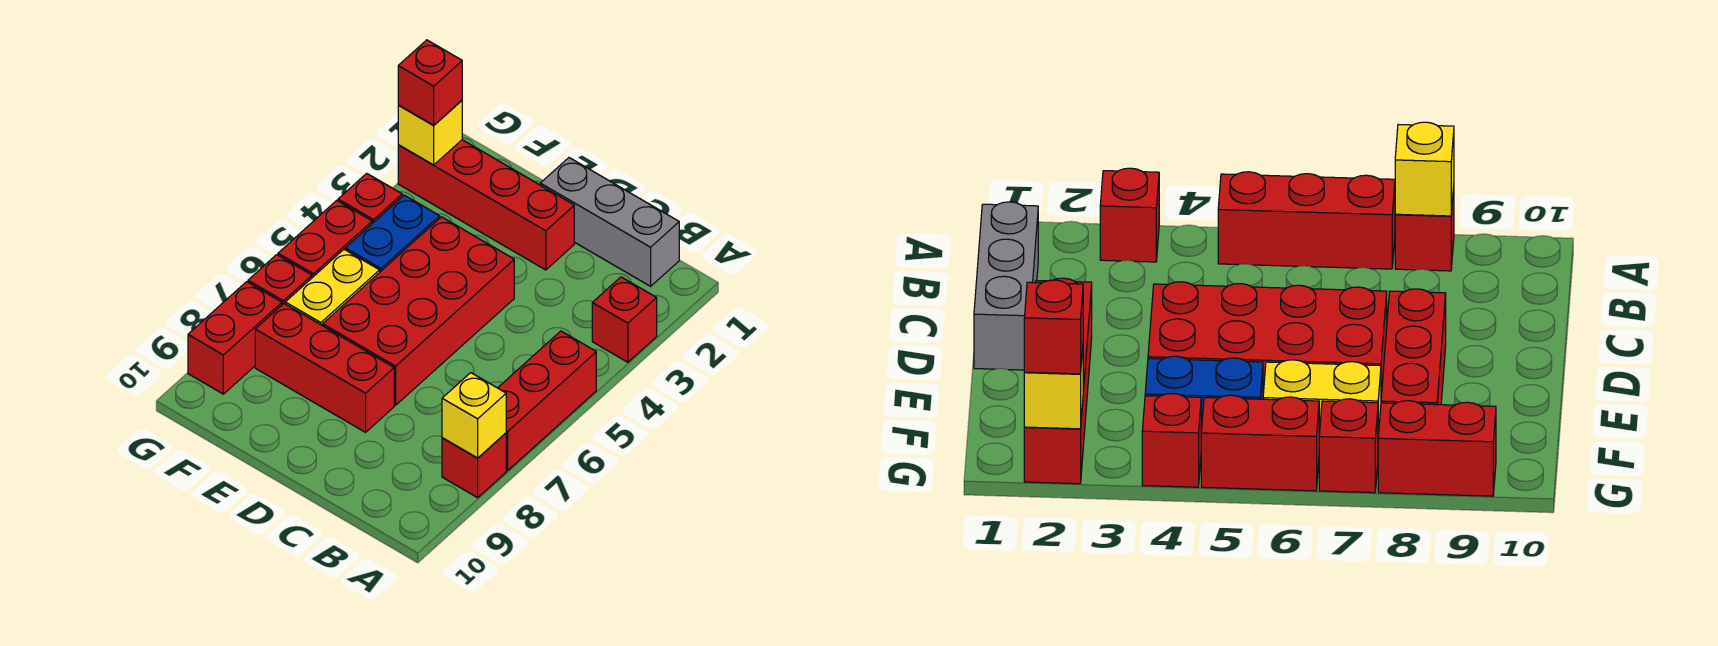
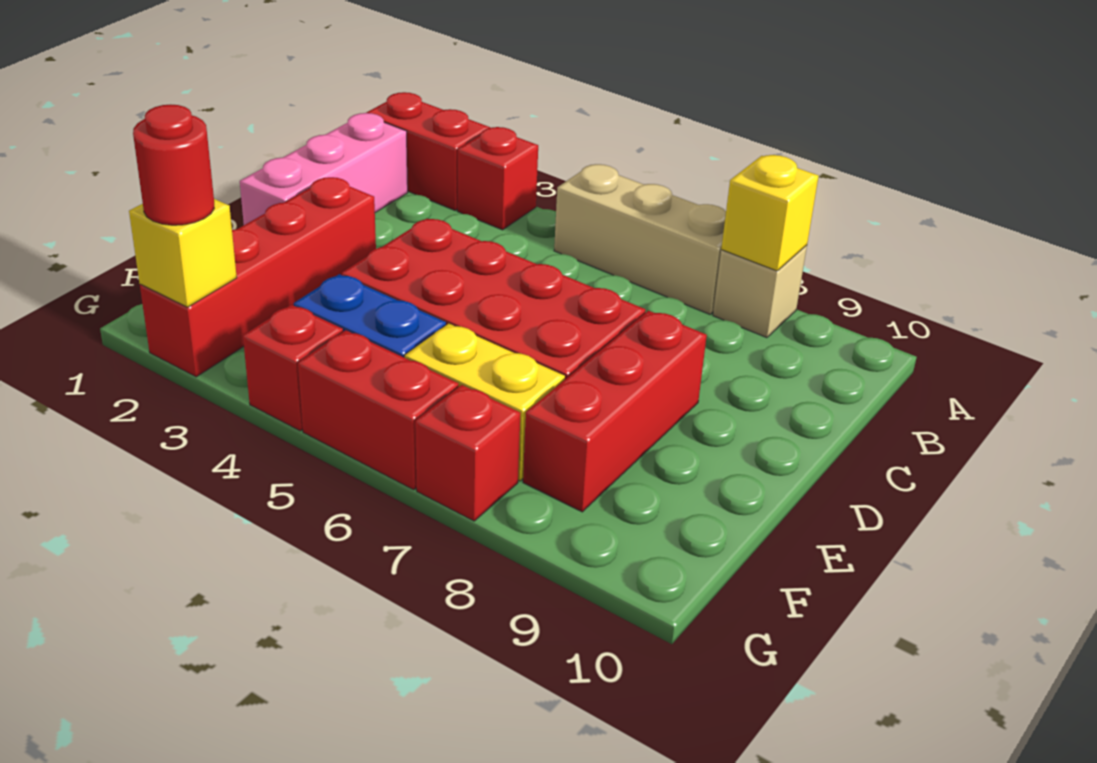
red brick A5:A7 level 1 -> tan brick A5:A7 level 1
red brick A8 level 1 -> tan brick A8 level 1
grey brick B1:D1 level 1 -> pink brick B1:D1 level 1
red brick G2 level 3 -> red round brick G2 level 3
red brick G8:G9 level 1 -> red brick A1:A2 level 1

